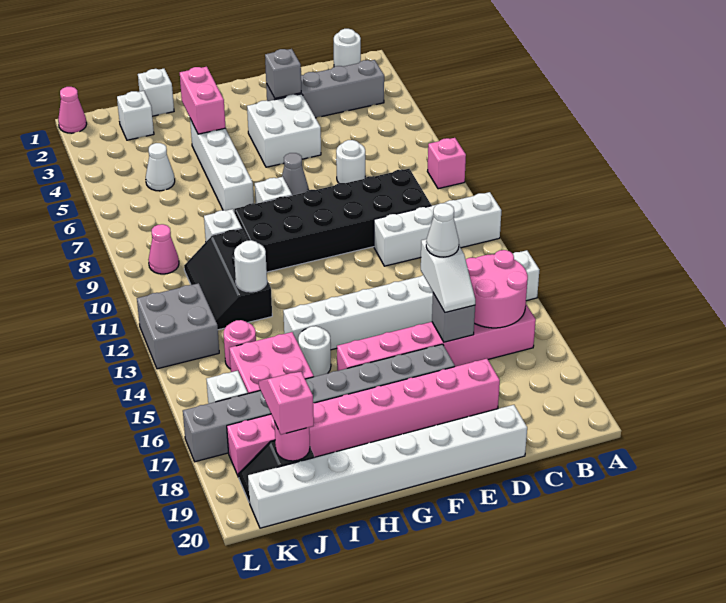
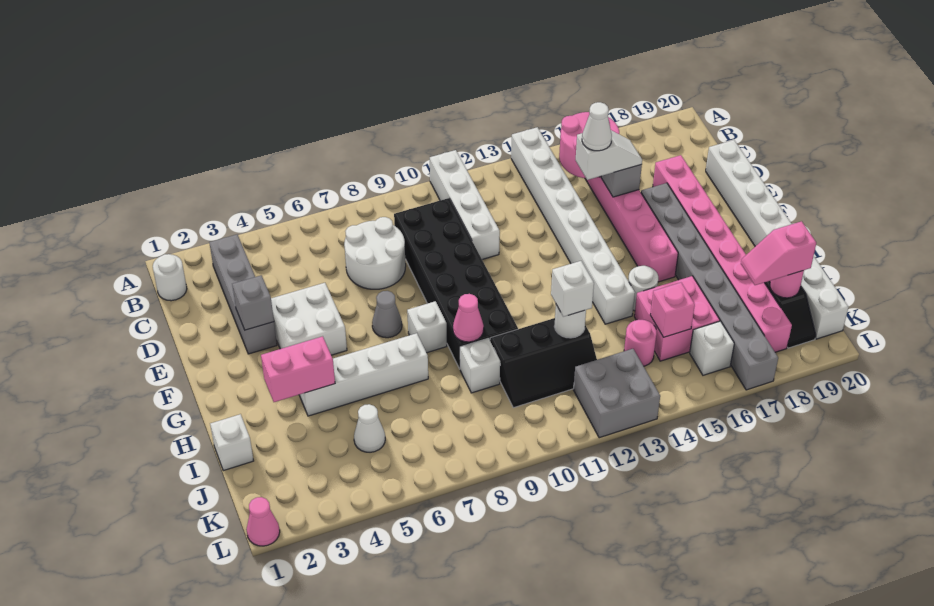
pink brick A8 level 1 -> pink brick J15 level 2
white round brick D7 level 1 -> white round brick C7:D8 level 1
white brick J2 level 1 -> white brick I12 level 3
pink cone K9 level 1 -> pink cone H9 level 2

